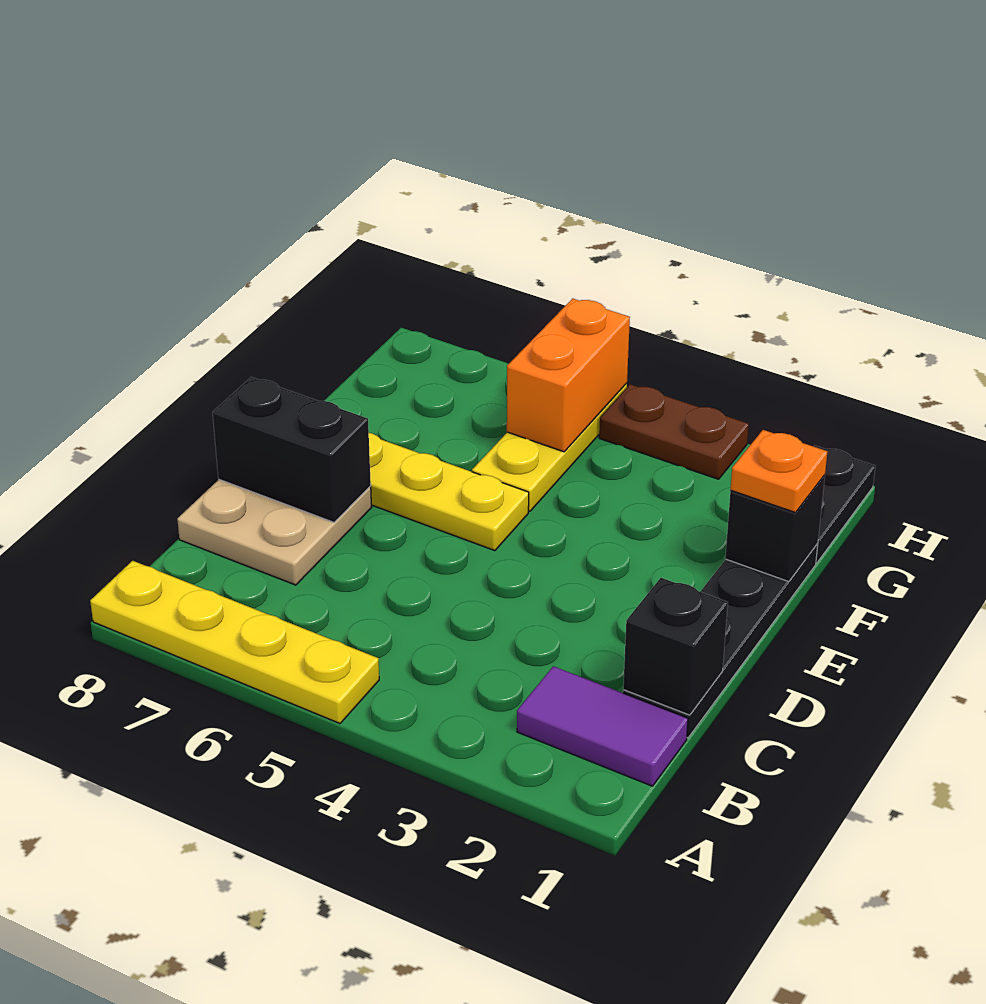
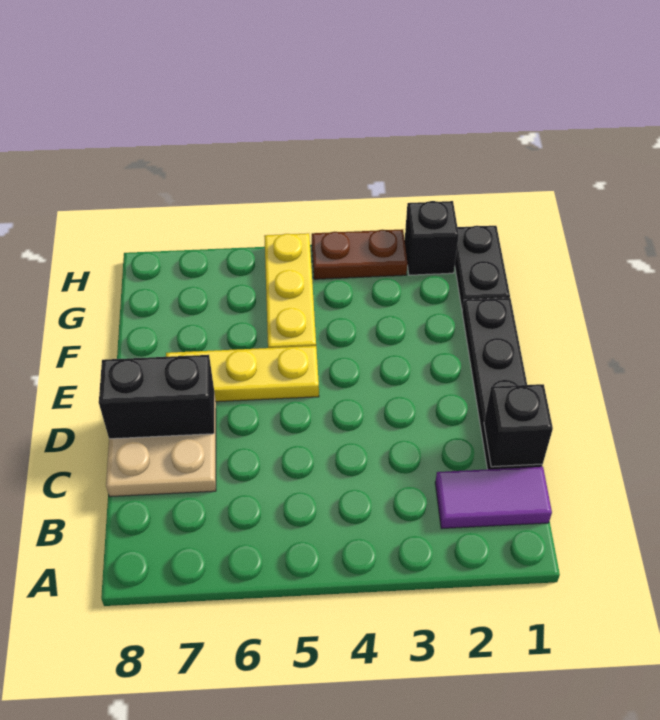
yellow plate A5:A8 level 1 -> none
black brick F1 level 2 -> black brick H2 level 1
orange plate F1 level 3 -> none
orange brick G5:H5 level 2 -> none

